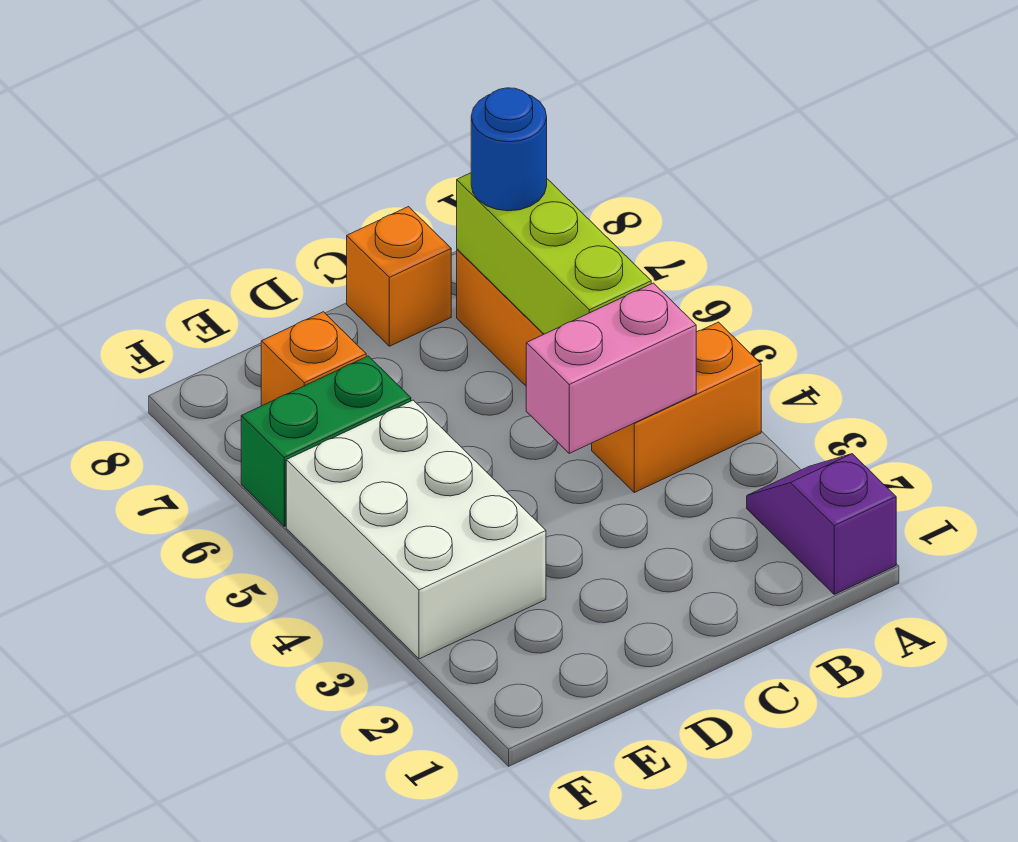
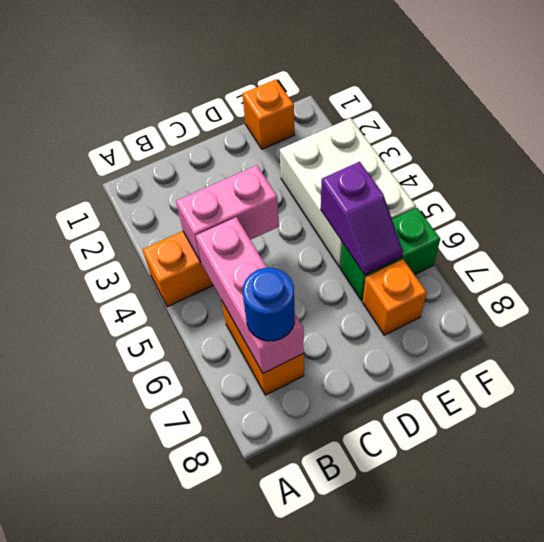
purple slope A1:A2 level 1 top 1 -> purple slope E5:E6 level 2 top 5
lime brick B5:B7 level 2 -> pink brick B5:B7 level 2
orange brick C8 level 1 -> orange brick E1 level 1

